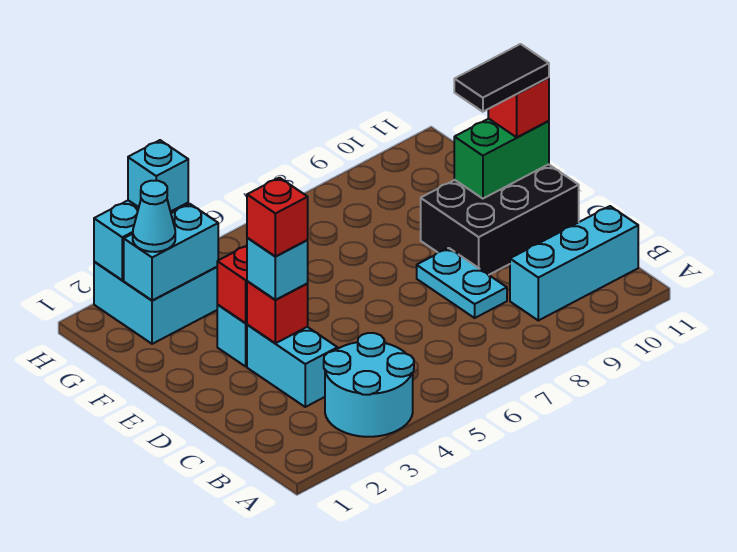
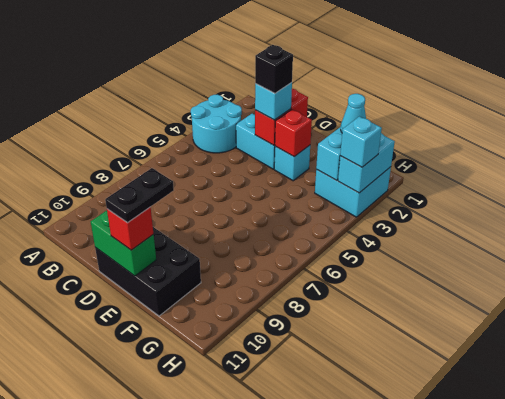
cyan brick B9:B11 level 1 -> none
cyan plate C8:D8 level 1 -> none
red brick D3 level 2 -> red brick D2:D3 level 2
red brick D3 level 4 -> black brick D3 level 4
black brick D9:E11 level 1 -> black brick D10:F11 level 1
green brick E10:E11 level 2 -> green brick D11:E11 level 2
black tile E10:E11 level 4 -> black plate E10:E11 level 4

